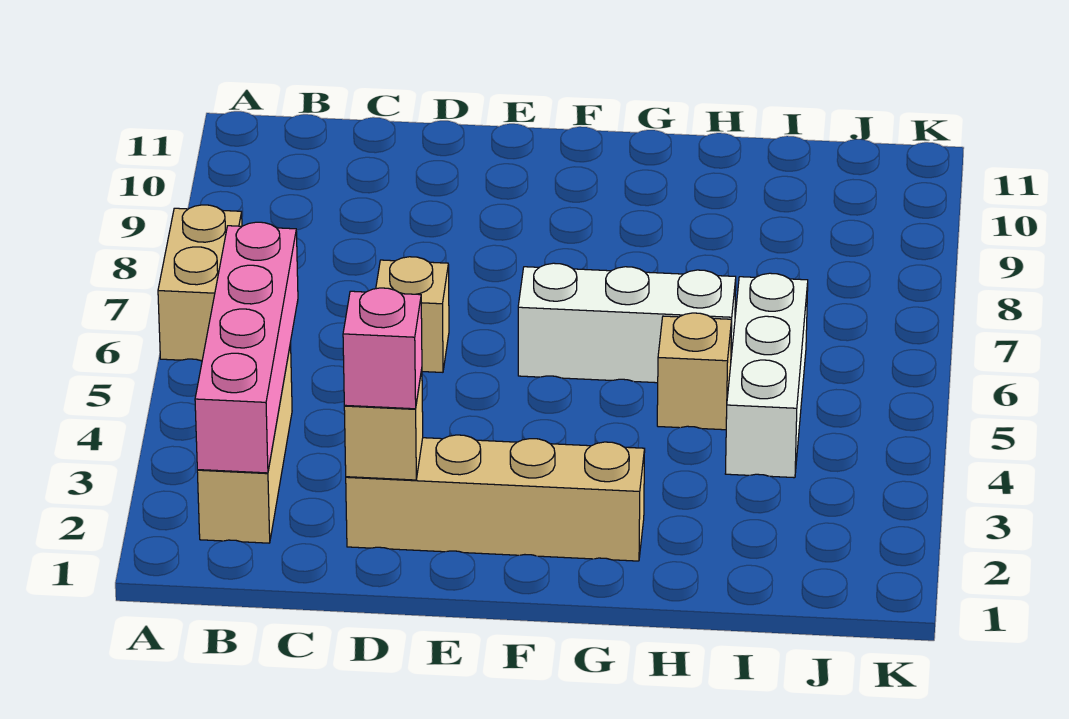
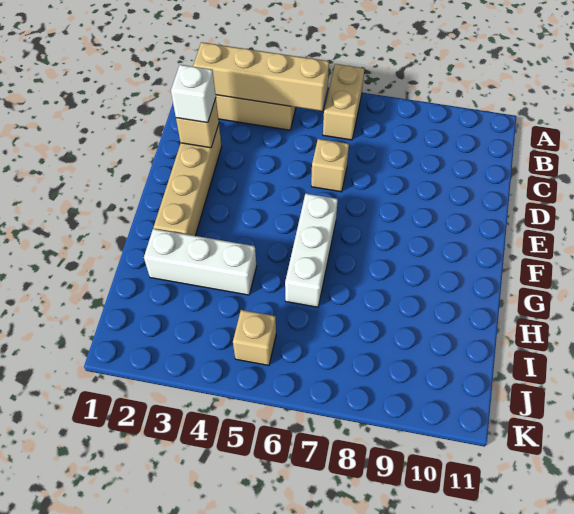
tan brick A6:A7 level 1 -> tan brick A6:B6 level 1
pink brick B2:B5 level 2 -> tan brick B2:B5 level 2
pink brick D2 level 3 -> white brick D2 level 3
tan brick H5 level 1 -> tan brick J5 level 1
white brick I4:I6 level 1 -> white brick H2:H4 level 1

